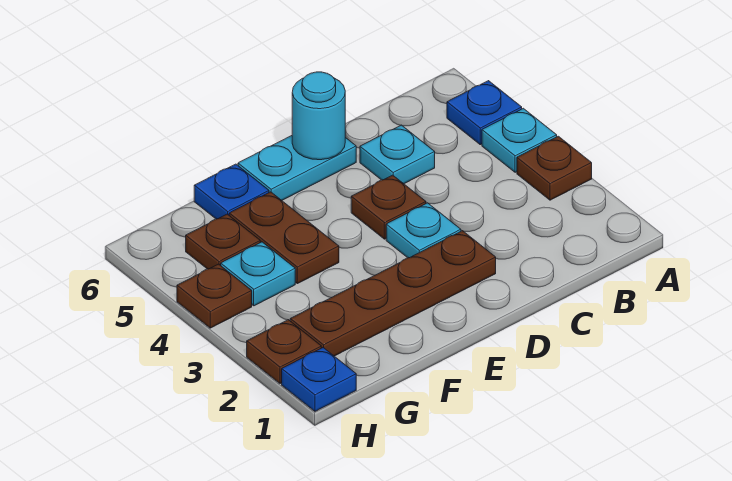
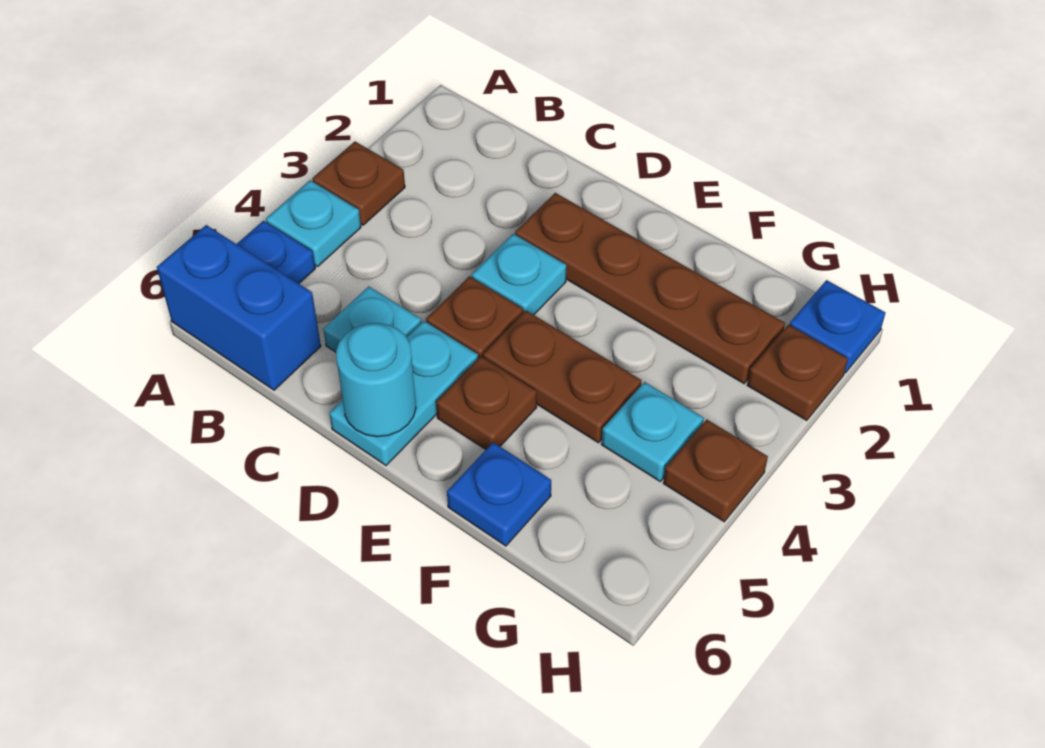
none -> blue brick A6:B6 level 1
cyan plate D6:E6 level 1 -> cyan plate D5:D6 level 1
brown plate F4:F5 level 1 -> brown plate E4:F4 level 1
brown plate G5 level 1 -> brown plate E5 level 1

